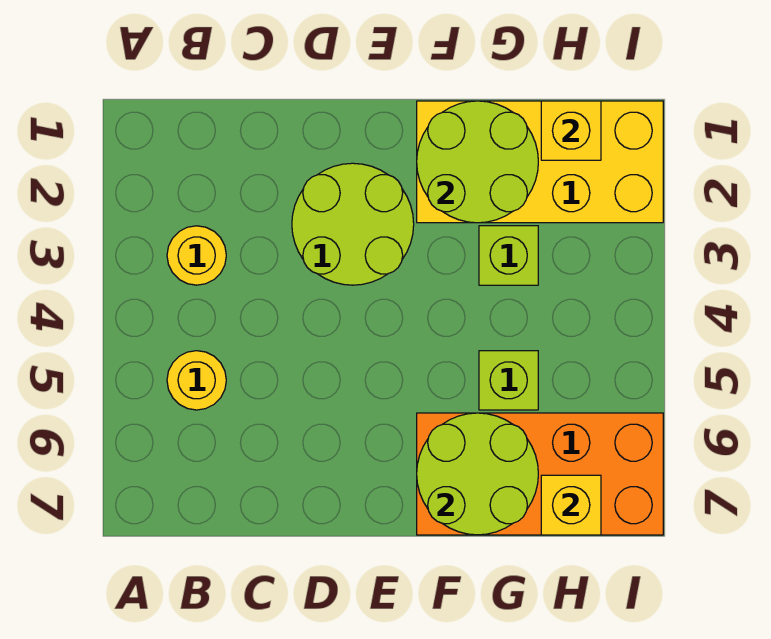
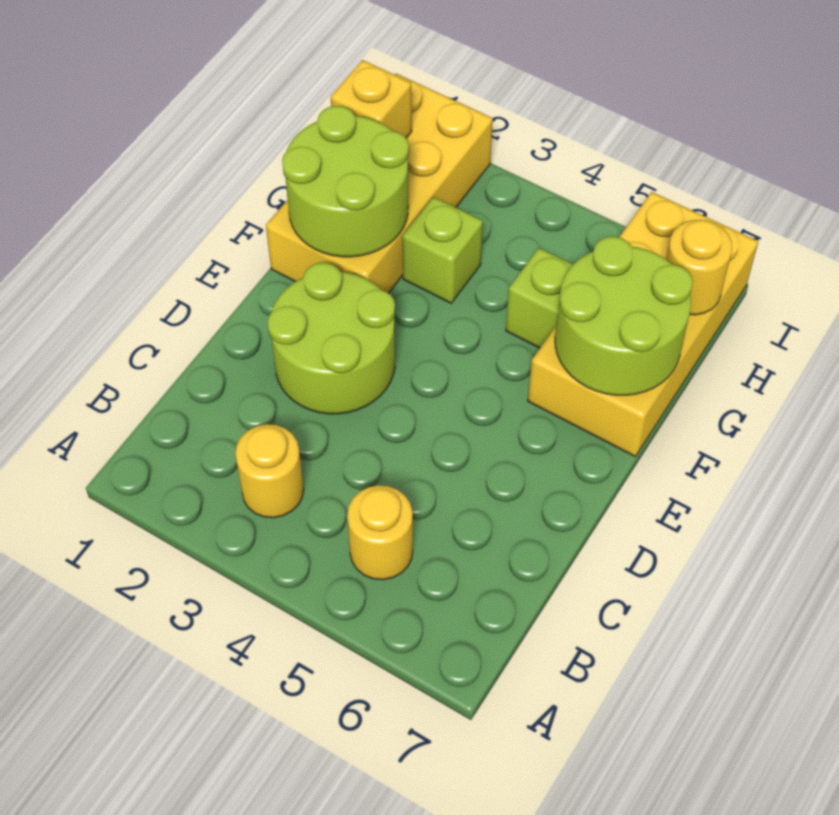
orange brick F6:I7 level 1 -> yellow brick F6:I7 level 1
yellow brick H7 level 2 -> yellow round brick H7 level 2

